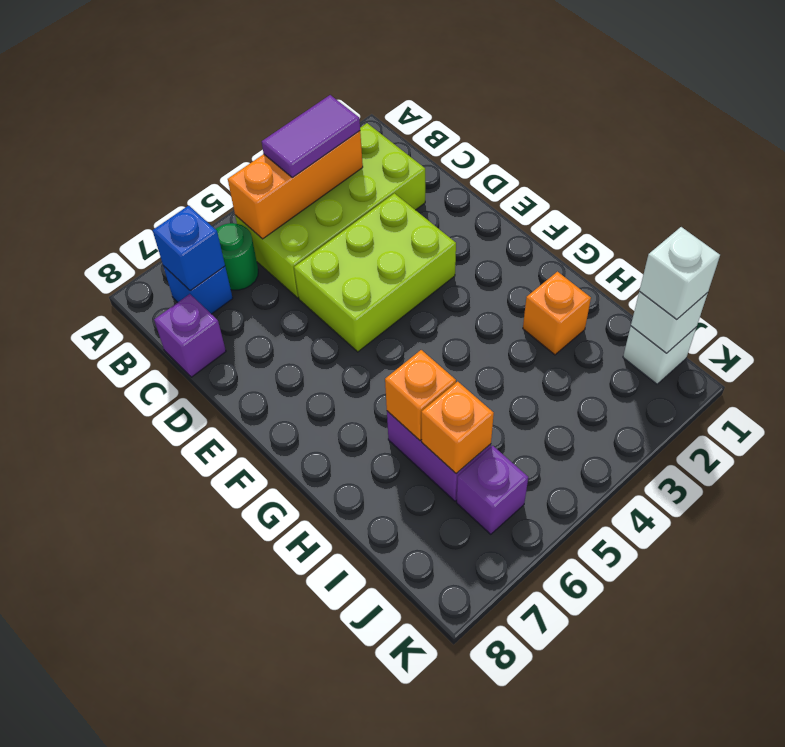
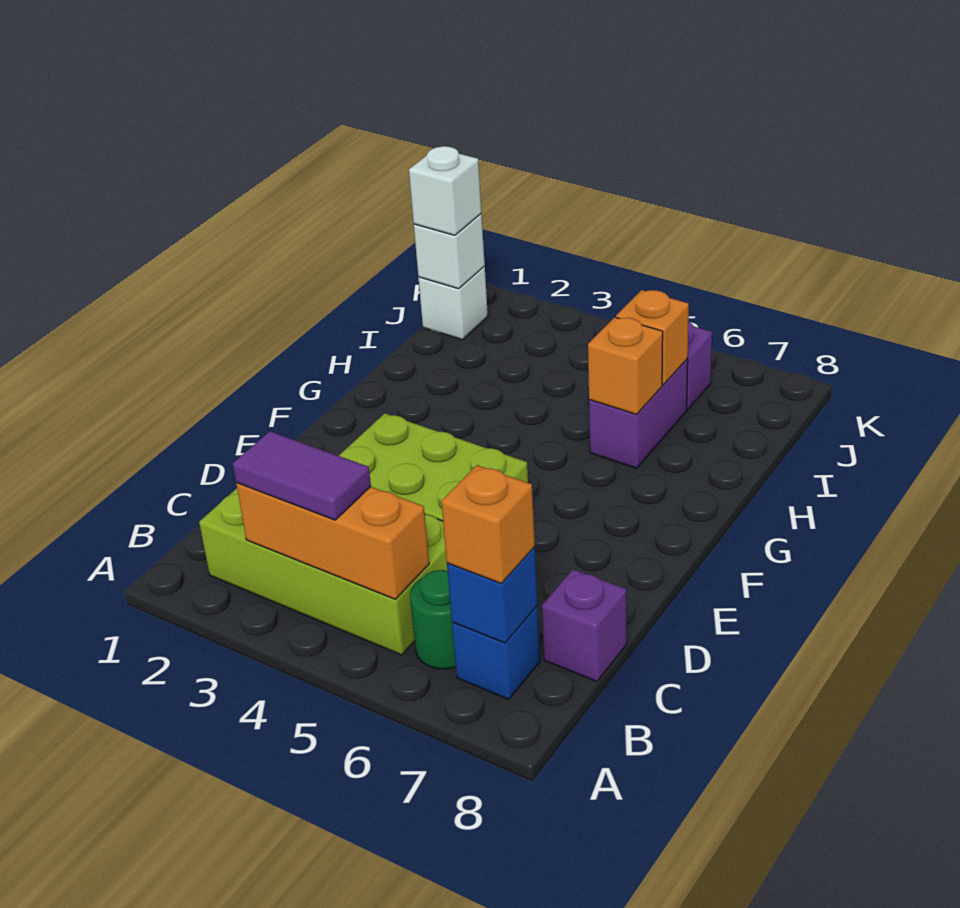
orange brick H2 level 1 -> orange brick B7 level 3

